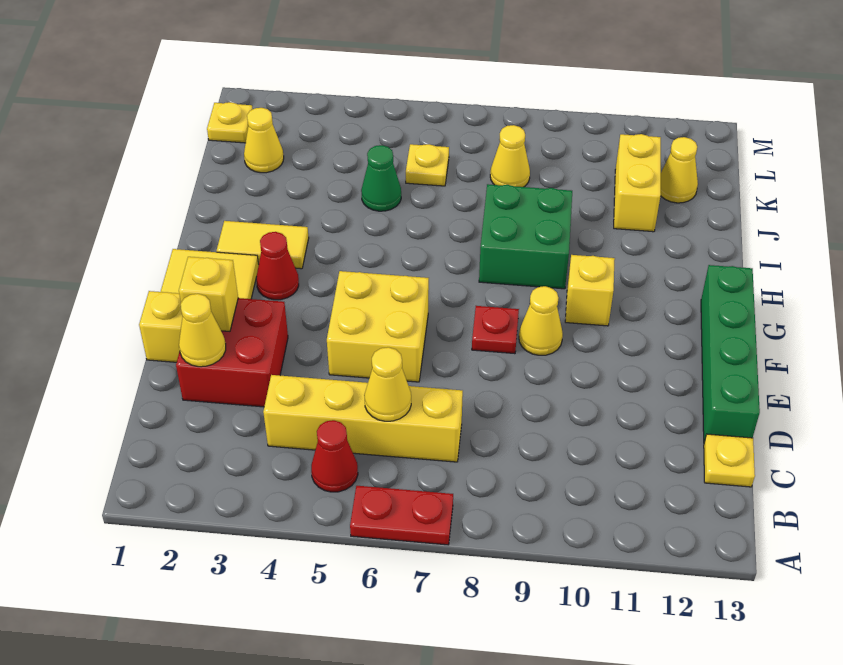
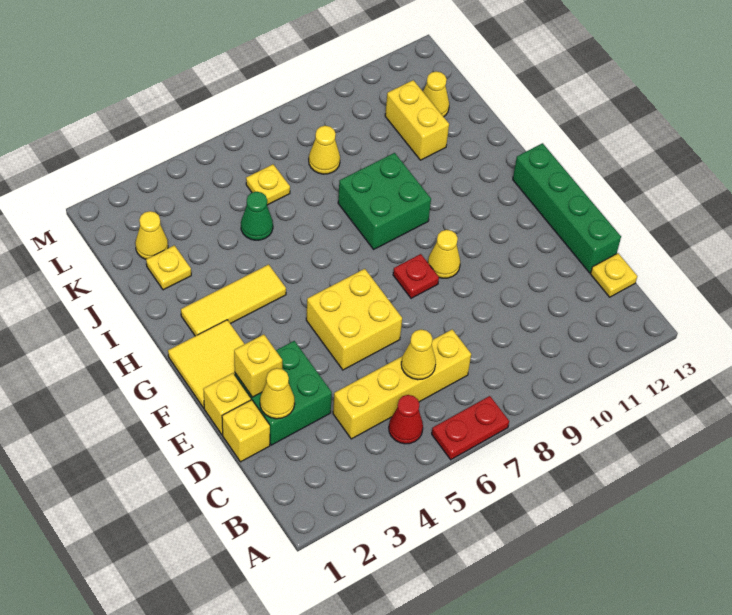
red brick D2:E3 level 1 -> green brick D2:E3 level 1
red cone G3 level 1 -> none
yellow brick G10 level 1 -> yellow brick D1 level 1
yellow tile H2:H3 level 1 -> yellow tile H2:H4 level 1
yellow plate L1 level 1 -> yellow plate J2 level 1

